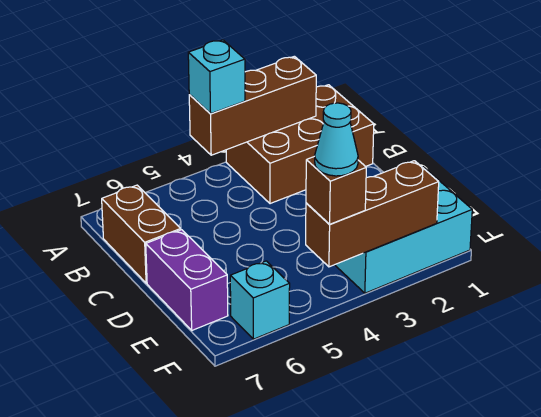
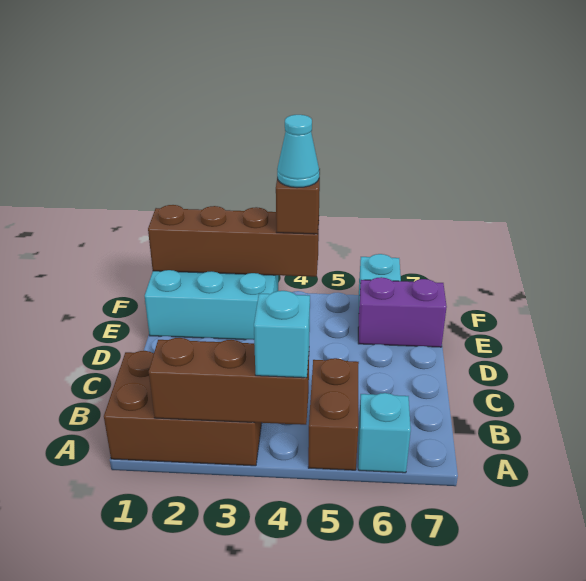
none -> cyan brick A6 level 1
brown brick B7:C7 level 1 -> brown brick A5:B5 level 1
purple brick D7:E7 level 1 -> purple brick E6:E7 level 1
brown brick F2:F4 level 2 -> brown brick F1:F4 level 2

